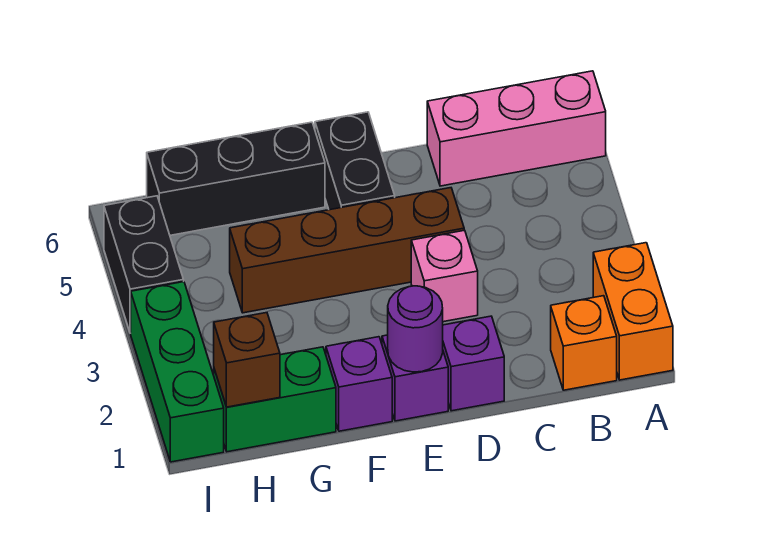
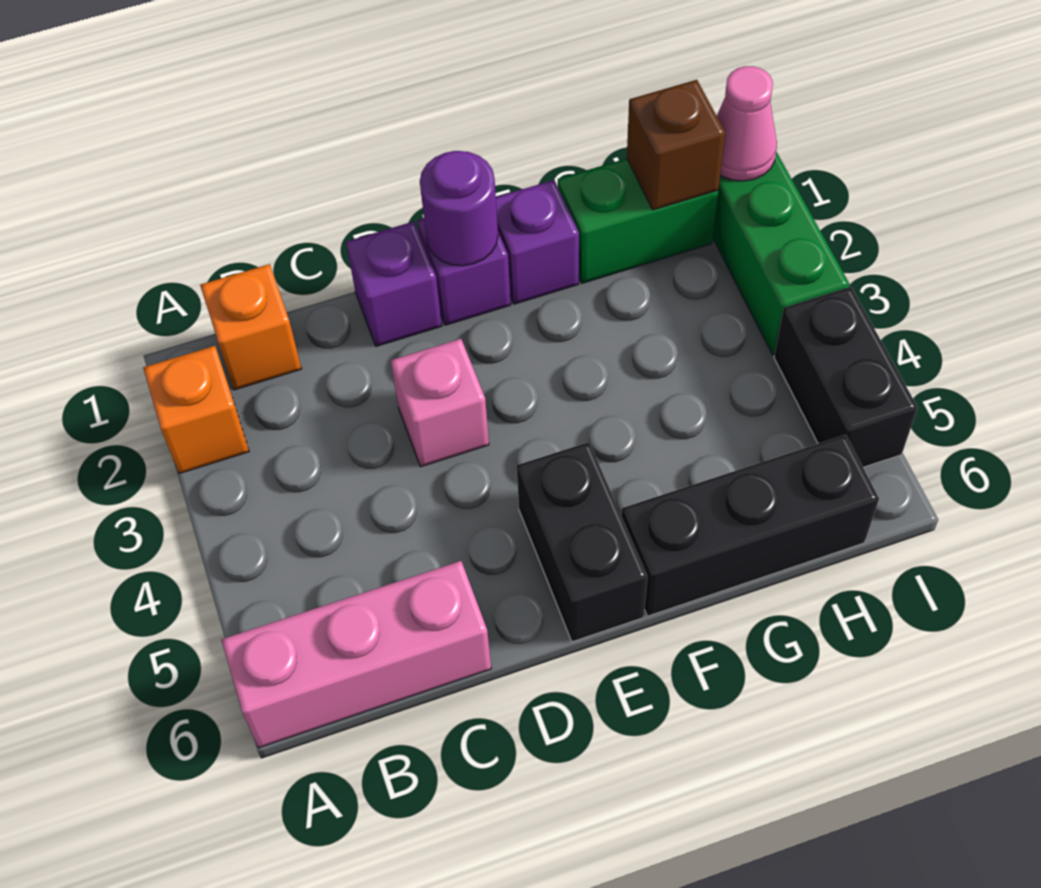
orange brick A1:A2 level 1 -> orange brick A2 level 1
brown brick D4:G4 level 1 -> none
none -> pink cone I1 level 2

